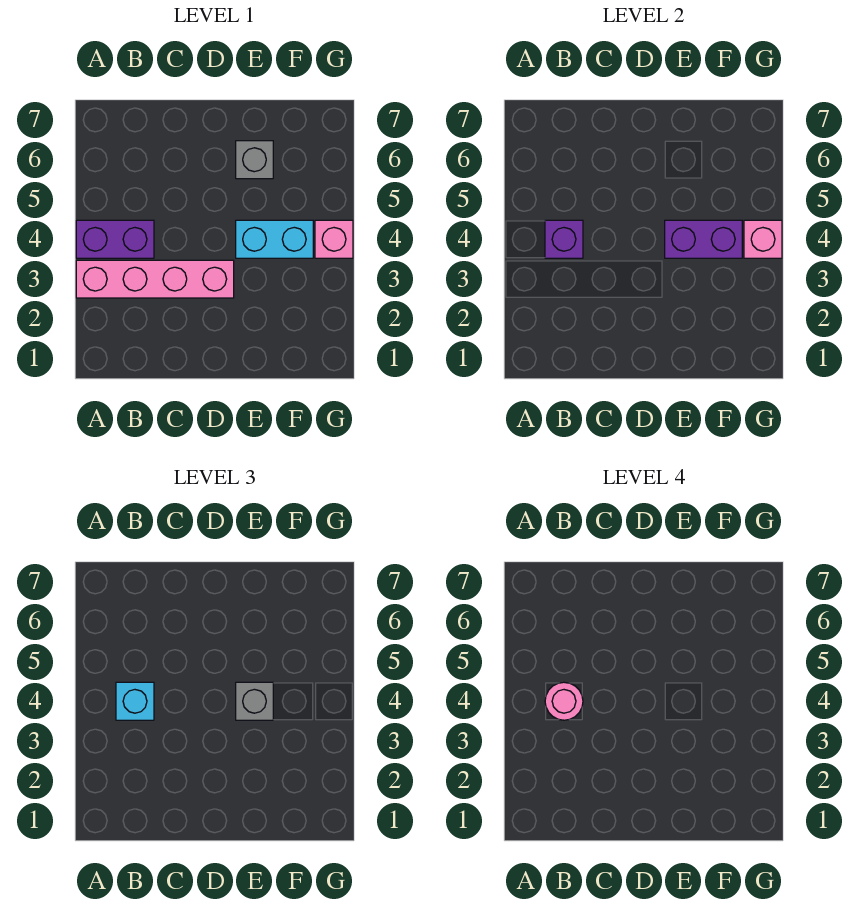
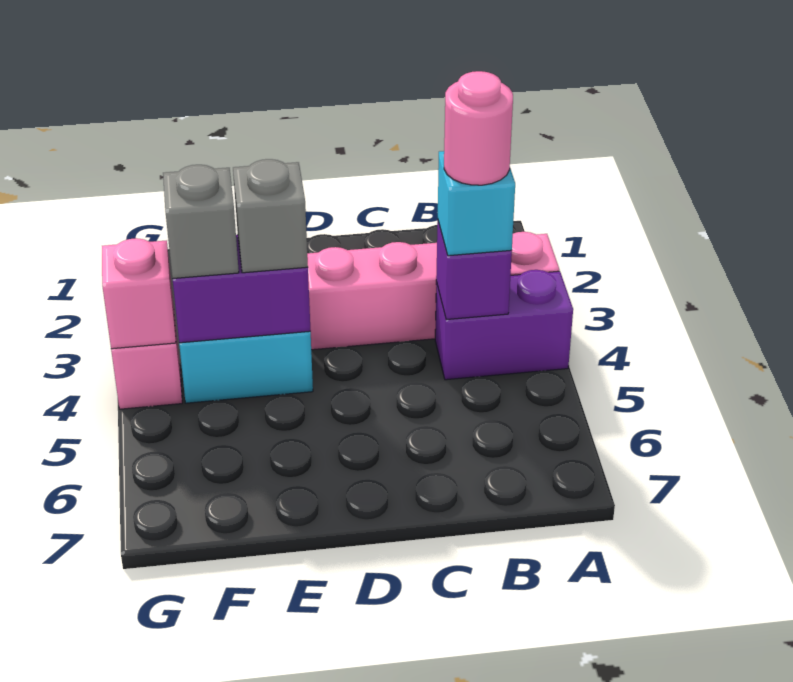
grey brick E6 level 1 -> grey brick F4 level 3

